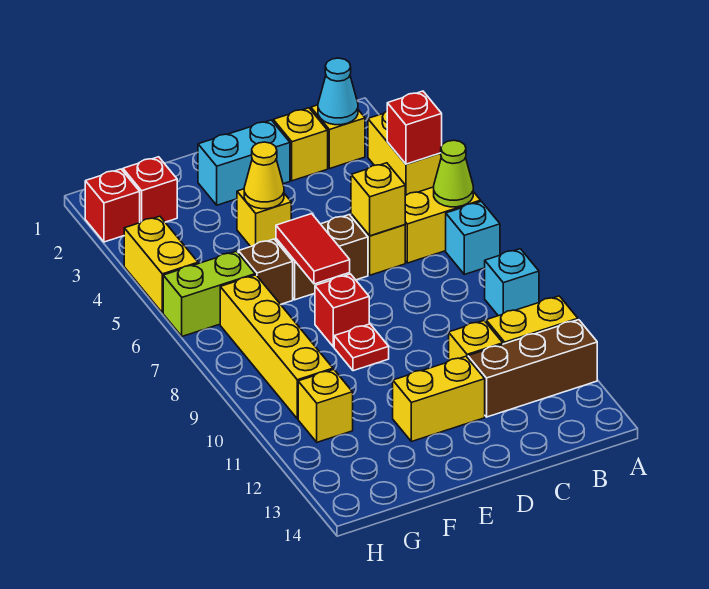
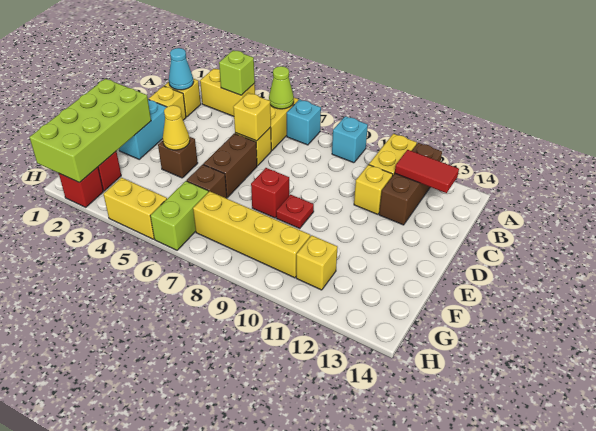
red brick A4 level 2 -> lime brick A4 level 2
yellow brick D12:E12 level 1 -> none
none -> lime brick E1:H2 level 2
yellow brick E4 level 1 -> brown brick E4 level 1
red tile E6:E7 level 2 -> red tile B12:B13 level 2

